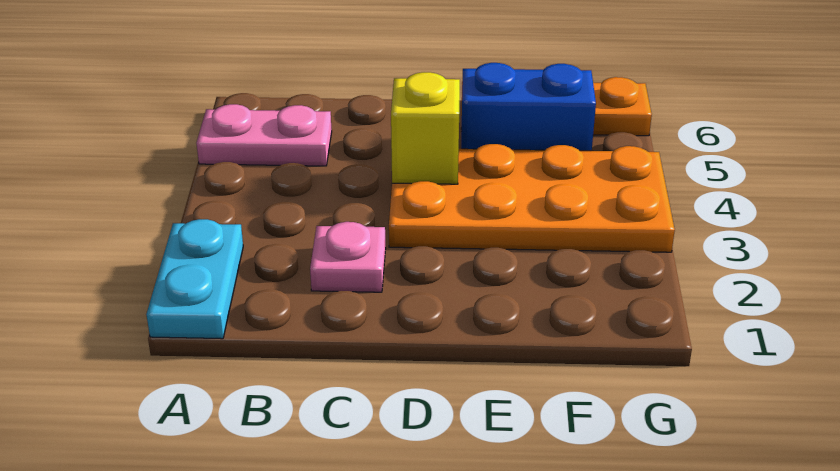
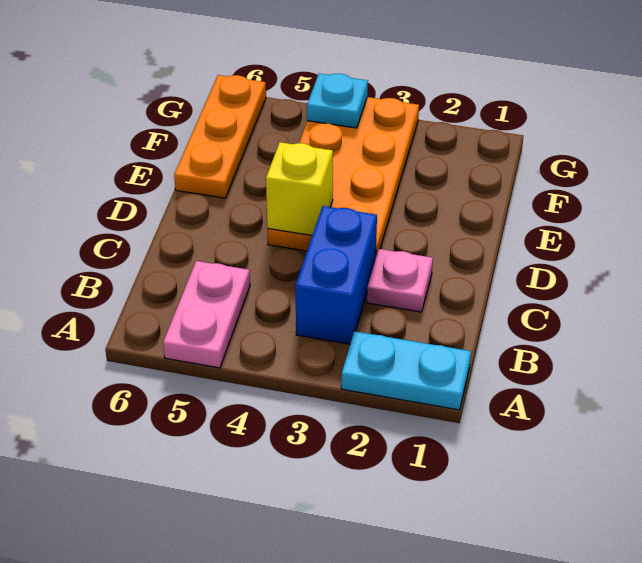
blue brick E5:F5 level 1 -> blue brick B3:C3 level 1
none -> cyan plate G4 level 2

